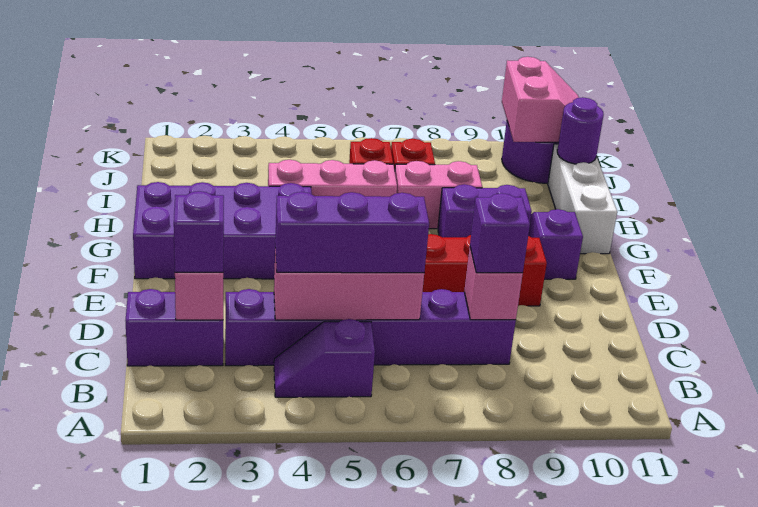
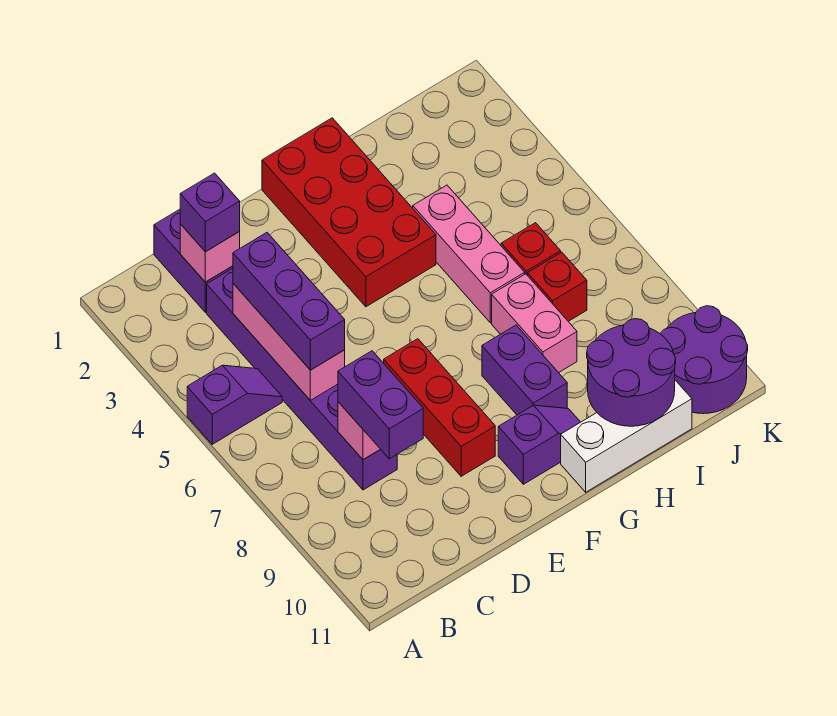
purple slope B4:B5 level 1 top 5 -> purple slope A5:B5 level 1 top A
purple brick C8 level 3 -> purple brick C8:C9 level 3
purple brick F1:G4 level 1 -> red brick F1:G4 level 1
purple round brick I11 level 2 -> purple round brick H10:I11 level 2
pink slope J10:K11 level 2 top 10 -> none

